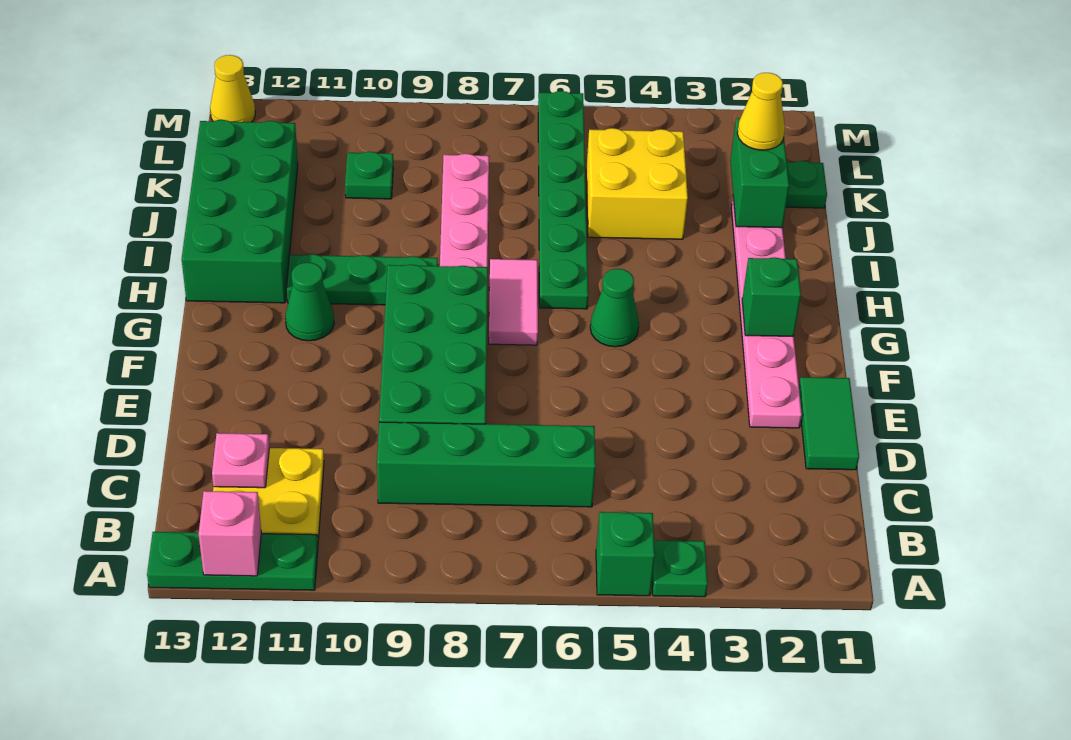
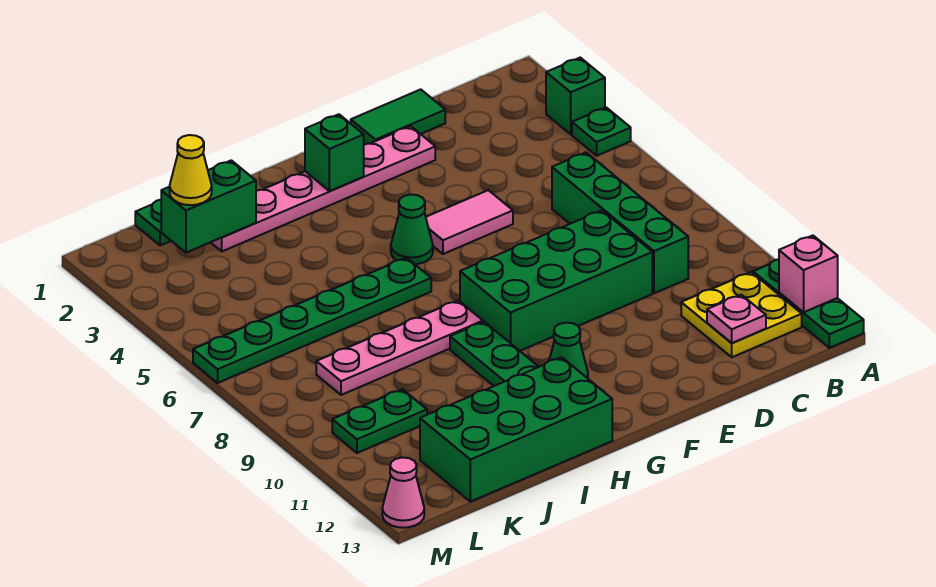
green brick A5 level 1 -> green brick A3 level 1
pink tile G7:H7 level 1 -> pink tile E5:F5 level 1
yellow brick J4:K5 level 1 -> none
green plate K10 level 1 -> green plate K10:L10 level 1
yellow cone M13 level 1 -> pink cone M13 level 1

